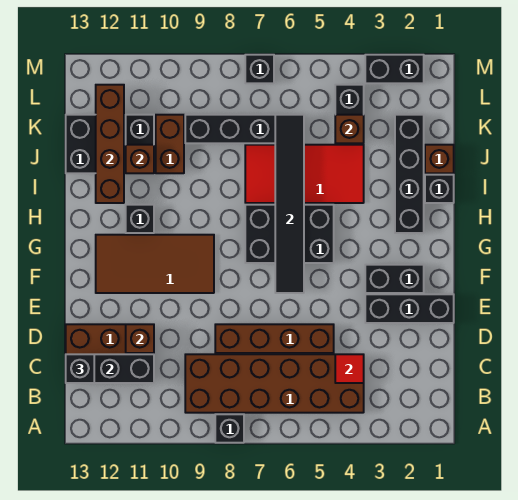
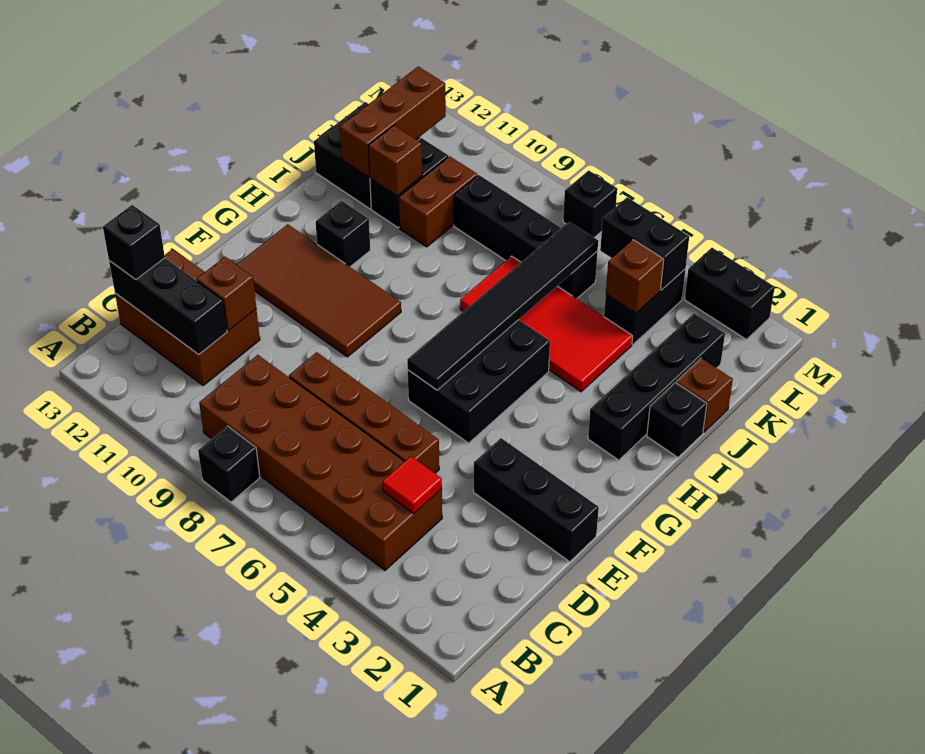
black brick F2:F3 level 1 -> black brick L4:L5 level 2
black brick G5:H7 level 1 -> black brick F5:H6 level 1
brown brick I12:L12 level 2 -> brown brick J12:L12 level 2

